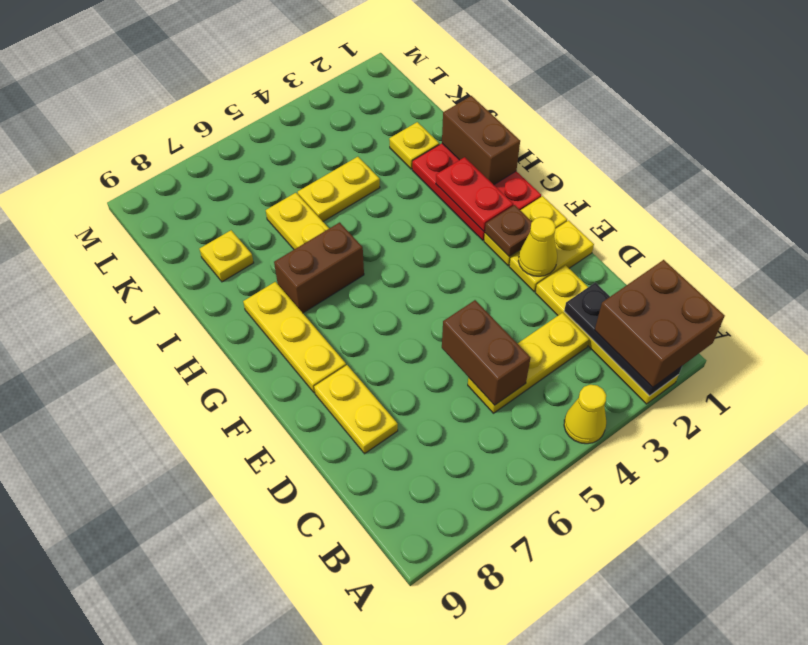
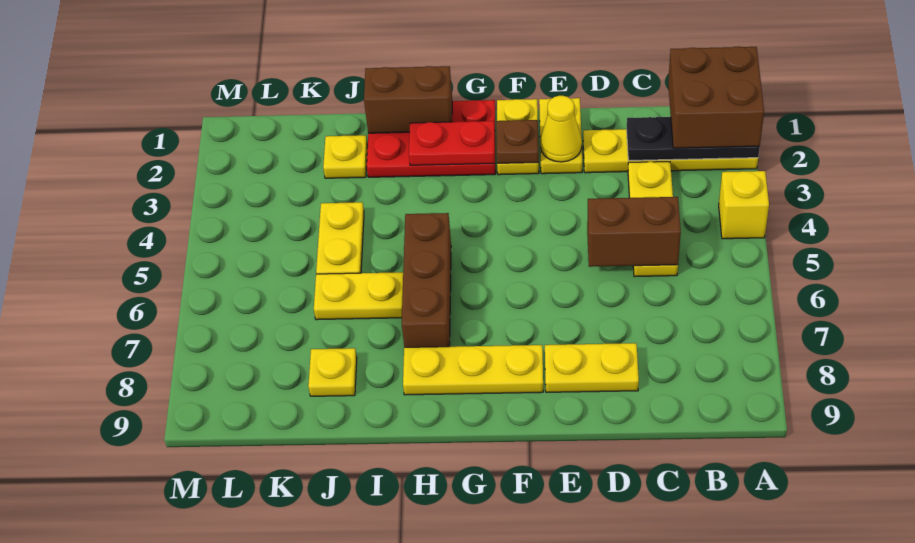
yellow cone A4 level 1 -> yellow brick A4 level 1
brown brick H6:H7 level 1 -> brown brick H5:H7 level 1

